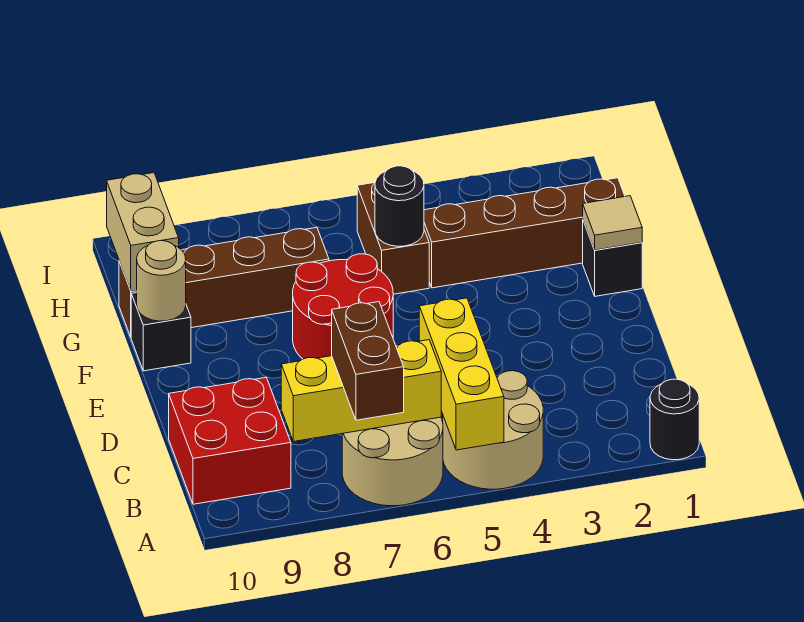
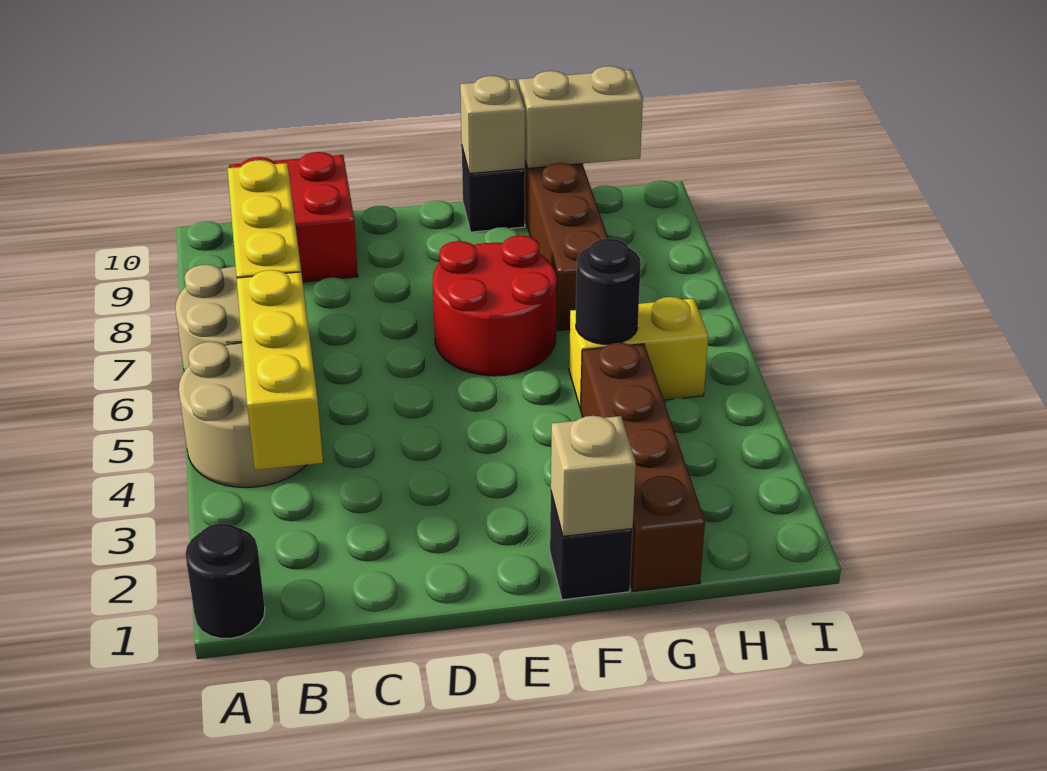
yellow brick A5:C5 level 2 -> yellow brick B3:B5 level 2
brown brick A7:B7 level 3 -> none
tan tile F1 level 2 -> tan brick F1 level 2
tan round brick F10 level 2 -> tan brick F10 level 2
brown brick G5:H5 level 1 -> yellow brick G5:H5 level 1

